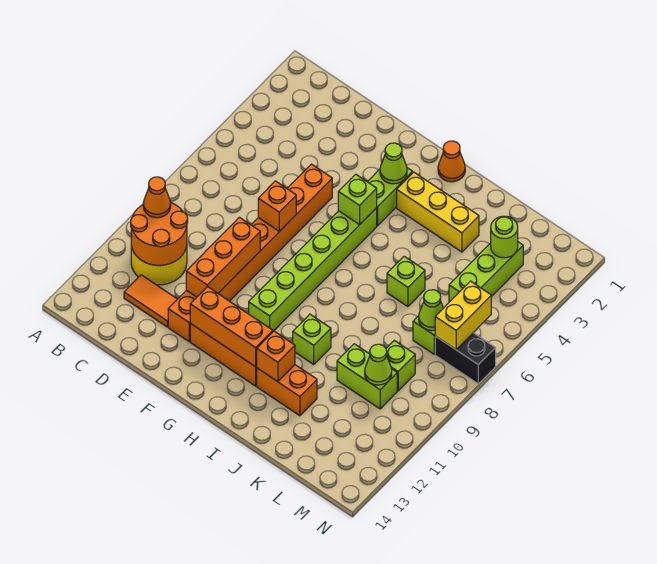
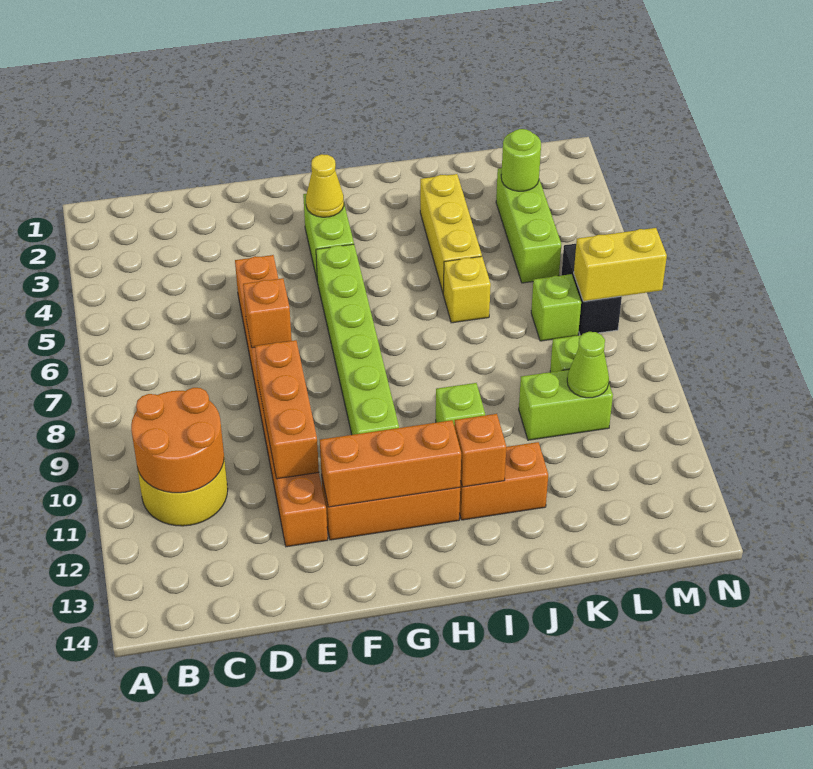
orange cone B10 level 3 -> none
orange tile C12:D12 level 1 -> none
lime cone G3 level 2 -> yellow cone G3 level 2
lime brick G5 level 2 -> none
orange cone H1 level 1 -> none
yellow brick H3:J3 level 1 -> yellow brick J3:J5 level 1
lime brick J6 level 1 -> yellow brick J6 level 1
lime cone L7 level 2 -> none
yellow brick M6:M7 level 2 -> yellow brick M7:N7 level 2
black brick M7:N7 level 1 -> black brick M6:M7 level 1

